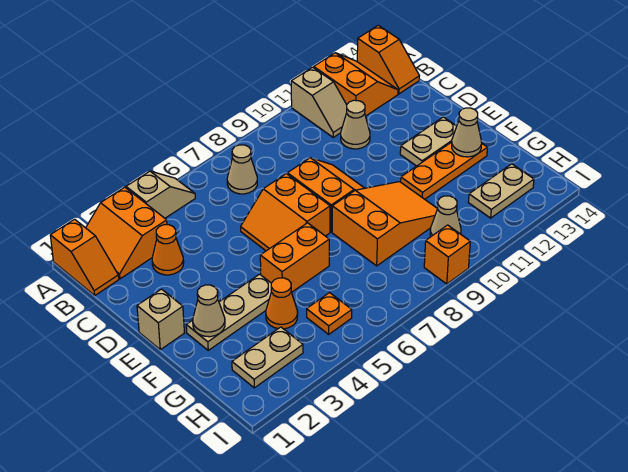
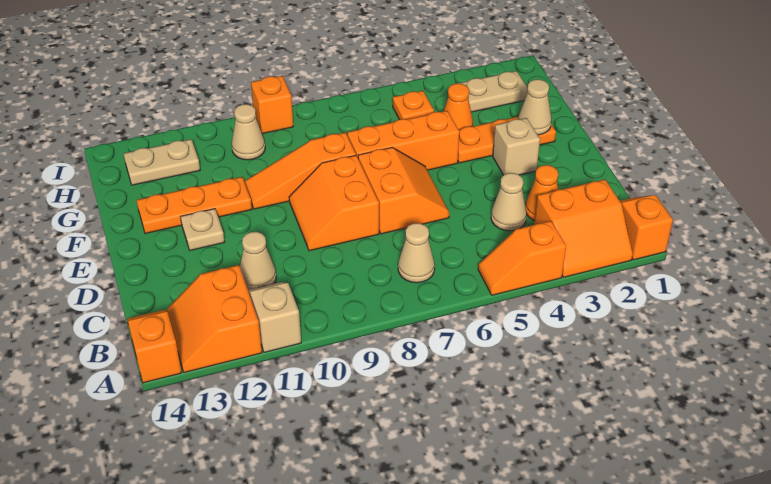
orange slope A2:B3 level 1 top 3 -> orange slope A2:B3 level 1 top B
tan slope A4:A5 level 1 top 4 -> orange slope A4:A5 level 1 top 4
tan brick E1 level 1 -> tan brick E3 level 1
tan plate E12:E13 level 1 -> tan plate E12 level 1
tan plate F2:F4 level 1 -> orange plate F2:F4 level 1
orange brick F5:F6 level 1 -> orange brick F5:F7 level 1
orange slope F8:G10 level 1 top 8 -> orange slope F8:F10 level 1 top 8
tan cone F13 level 2 -> tan cone C4 level 1

